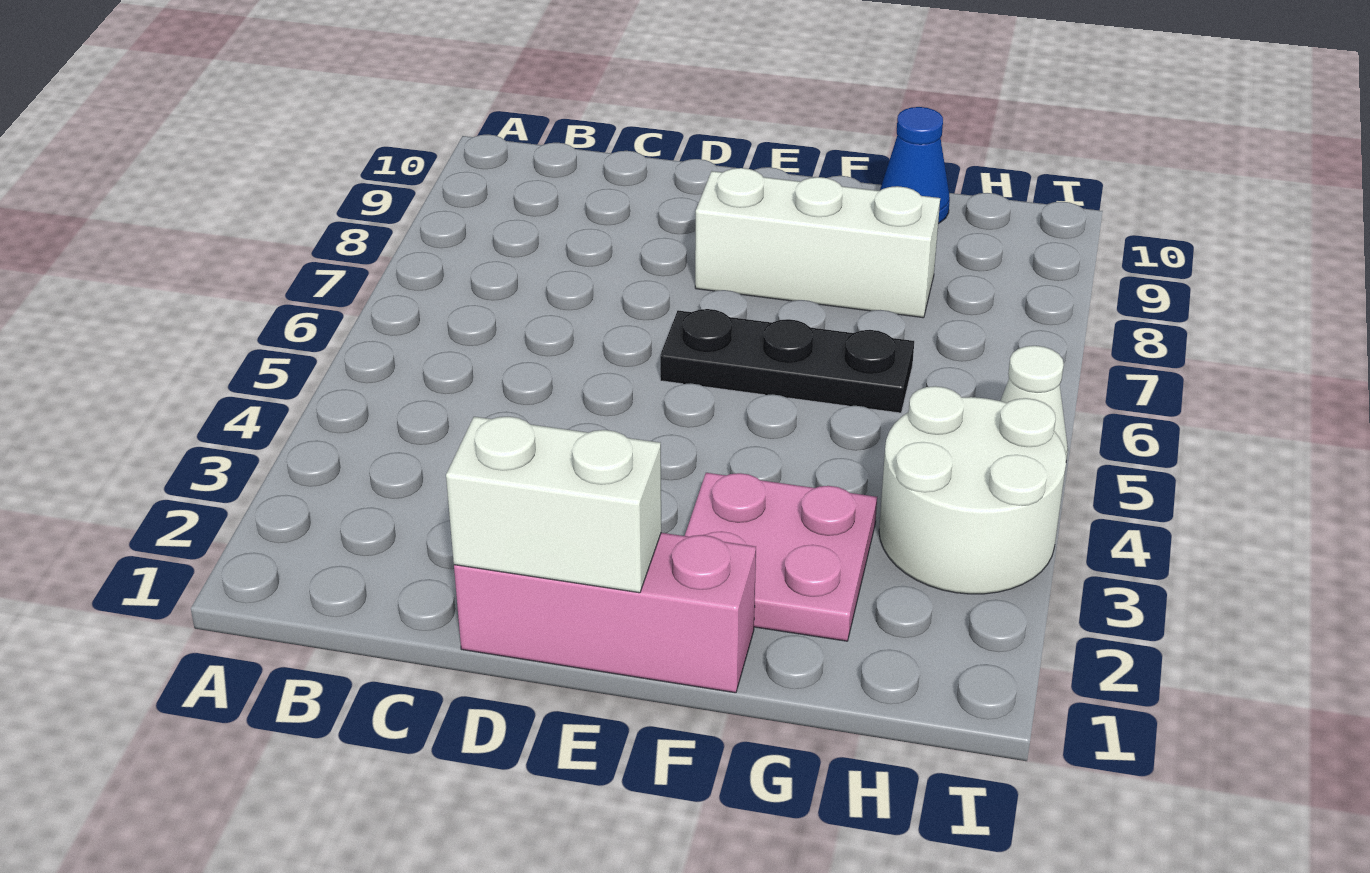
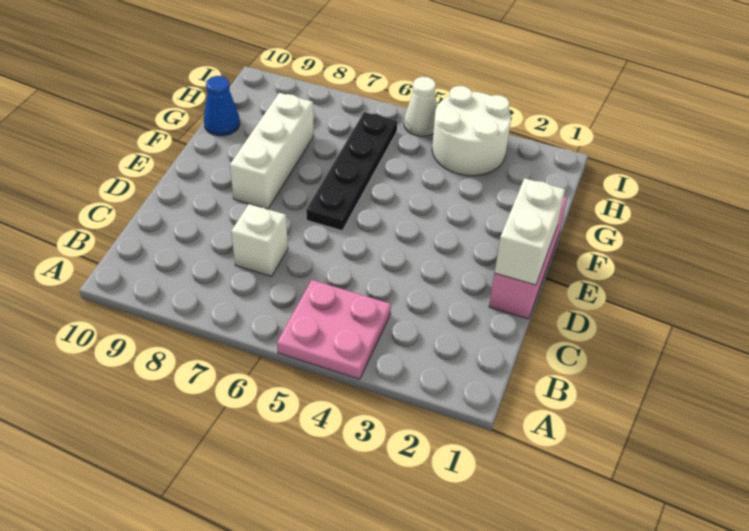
none -> white brick C7 level 1
black plate E6:G6 level 1 -> black plate E6:H6 level 1
pink plate F2:G3 level 1 -> pink plate A4:B5 level 1

